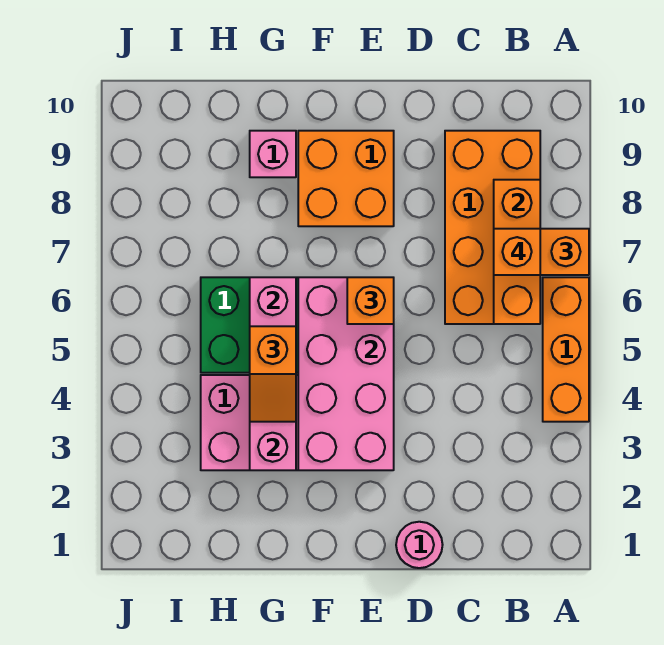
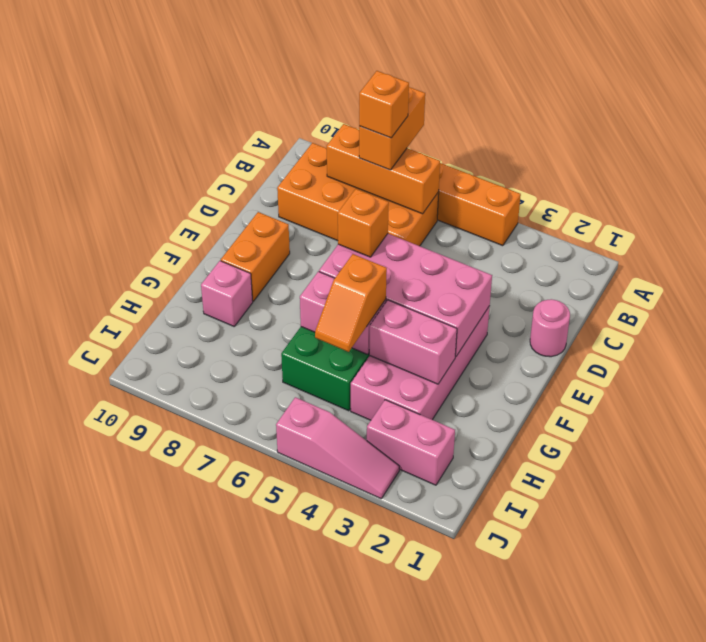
orange brick E8:F9 level 1 -> orange brick E9:F9 level 1
orange slope G4:G5 level 3 top 5 -> orange slope G5:H5 level 3 top G
none -> pink brick I2:I3 level 1
none -> pink slope J3:J5 level 1 top 5

